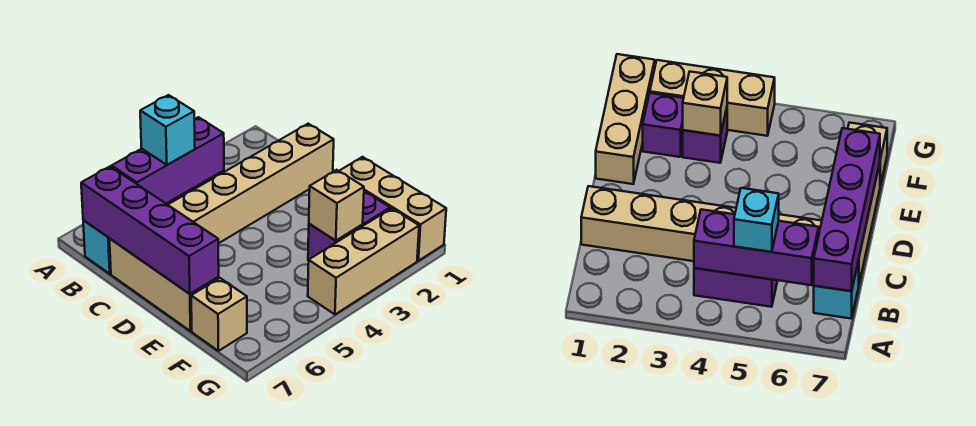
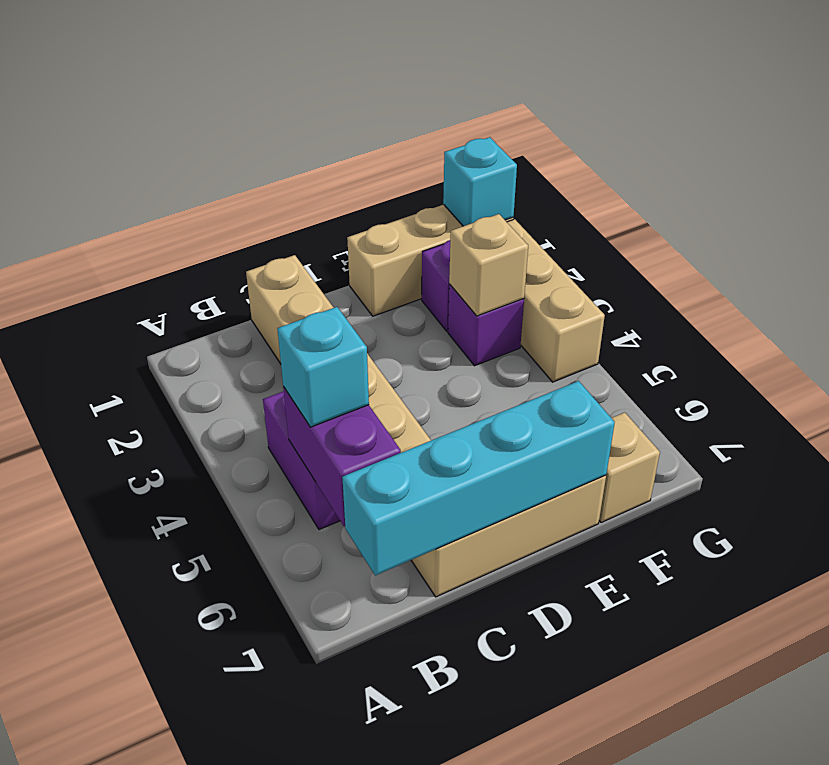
purple brick B4:B6 level 2 -> purple brick B5:B6 level 2
cyan brick B7 level 1 -> cyan brick G1 level 2
purple brick B7:E7 level 2 -> cyan brick B7:E7 level 2

